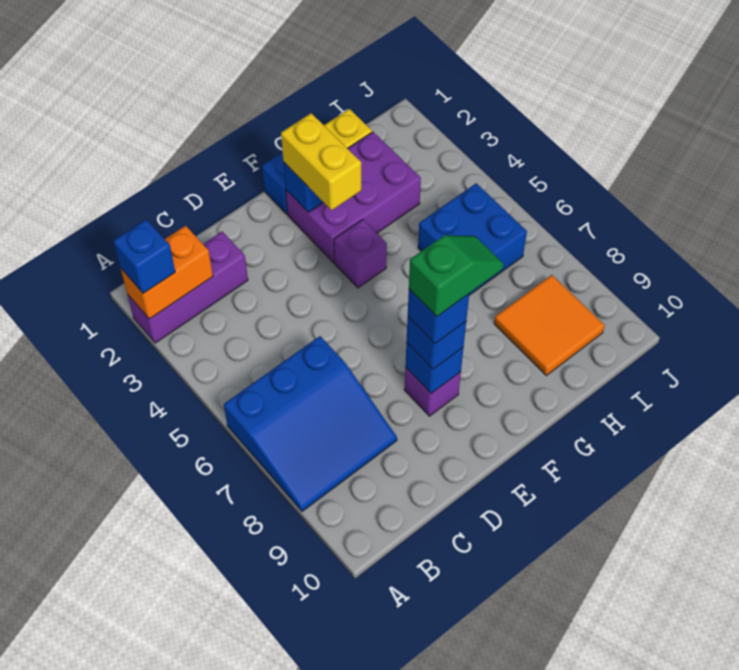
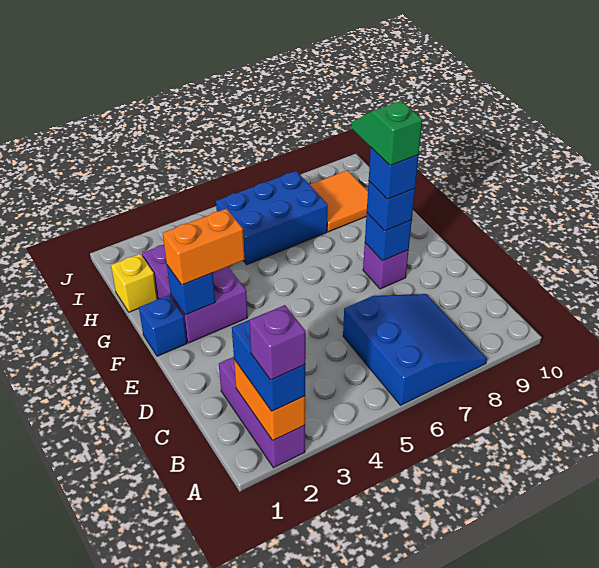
blue brick A2 level 3 -> blue brick A2:B2 level 3
yellow brick F2:F3 level 3 -> orange brick F2:F3 level 3
purple brick F4 level 1 -> purple brick A2 level 4
blue brick H5:I6 level 1 -> blue brick H5:I7 level 1

